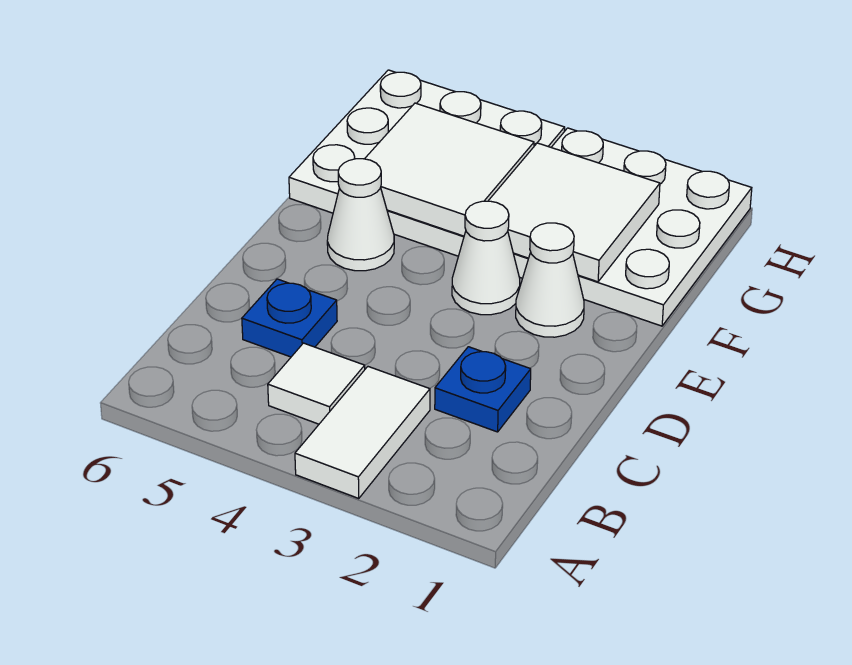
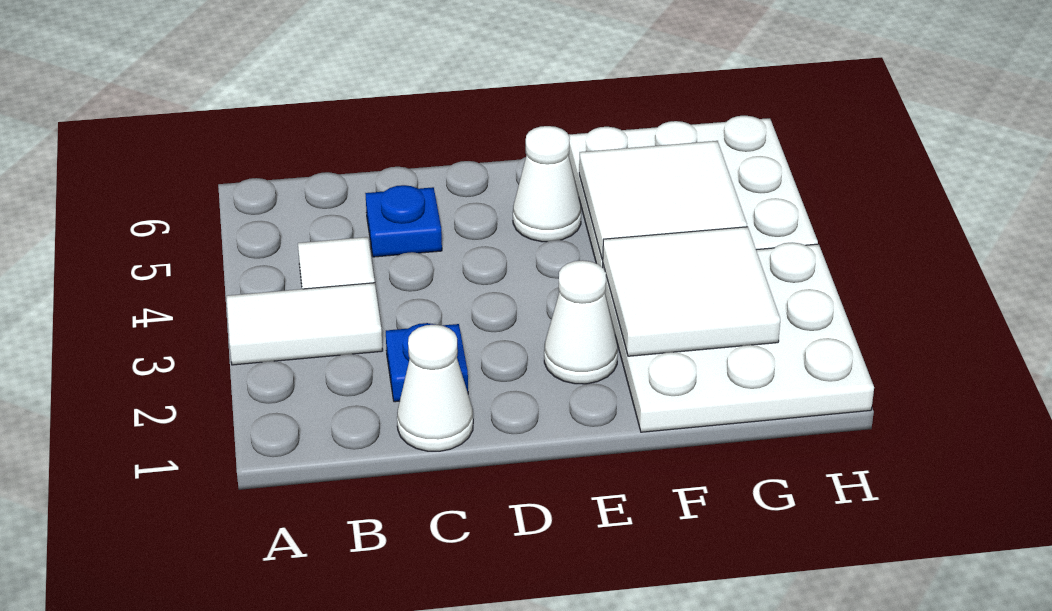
white cone E3 level 1 -> white cone C1 level 1

